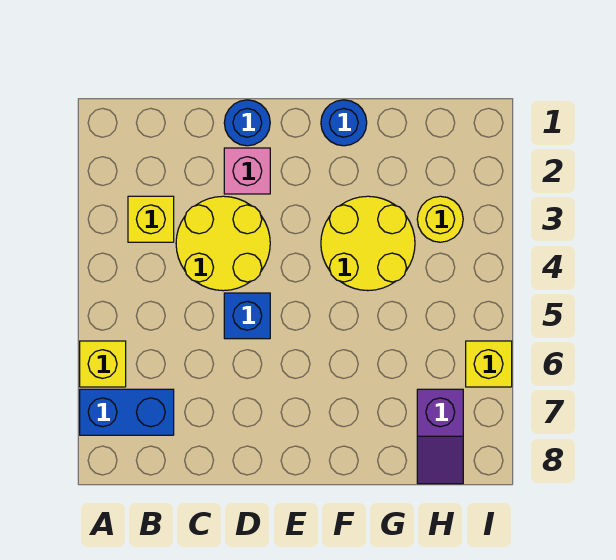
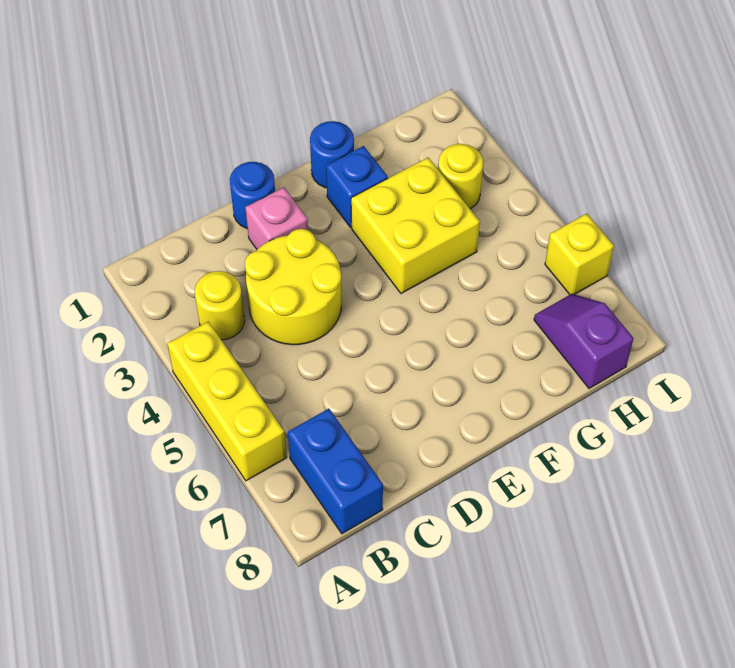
yellow brick A6 level 1 -> yellow brick A4:A6 level 1
blue brick A7:B7 level 1 -> blue brick B7:B8 level 1
yellow brick B3 level 1 -> yellow round brick B3 level 1
blue brick D5 level 1 -> blue brick F2 level 1
yellow round brick F3:G4 level 1 -> yellow brick F3:G4 level 1
purple slope H7:H8 level 1 top 7 -> purple slope H7:H8 level 1 top 8

